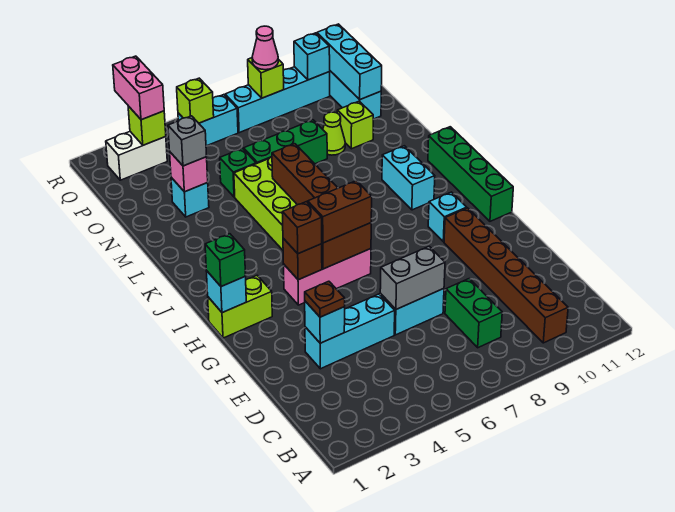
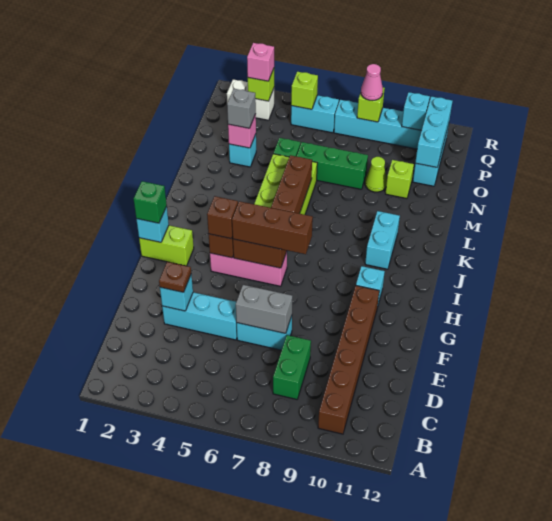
brown brick H5:H6 level 3 -> brown brick H5:H7 level 3
green brick H12:K12 level 1 -> none
pink brick Q3:R3 level 3 -> pink brick Q3 level 3

